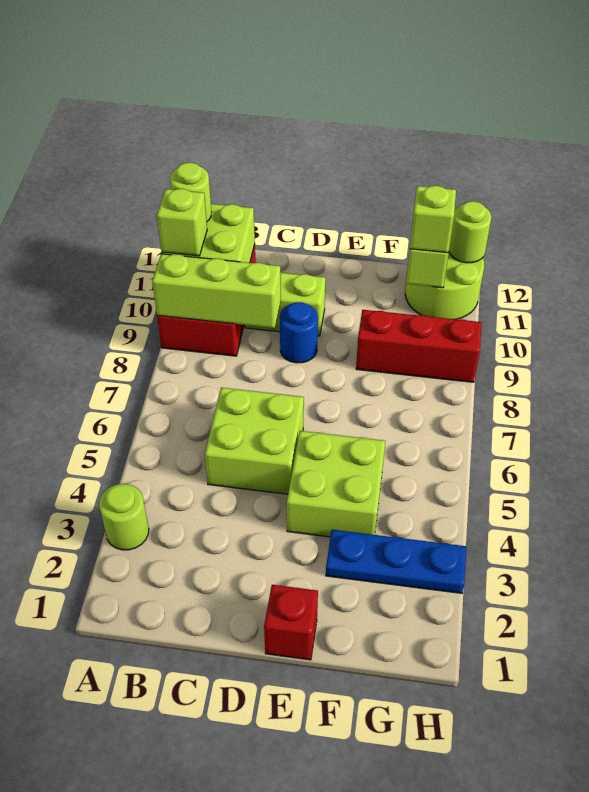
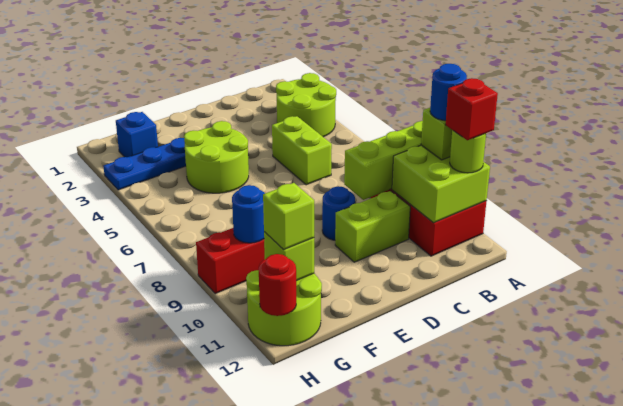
lime round brick A3 level 1 -> lime round brick A3:B4 level 1
none -> blue round brick A10 level 4
lime brick C5:D6 level 1 -> lime brick C5:C6 level 1
red brick E1 level 1 -> red brick A11 level 4
lime brick E4:F5 level 1 -> lime round brick E4:F5 level 1
none -> blue brick G2 level 1
none -> blue round brick G9 level 2
lime round brick H12 level 2 -> red round brick H12 level 2

